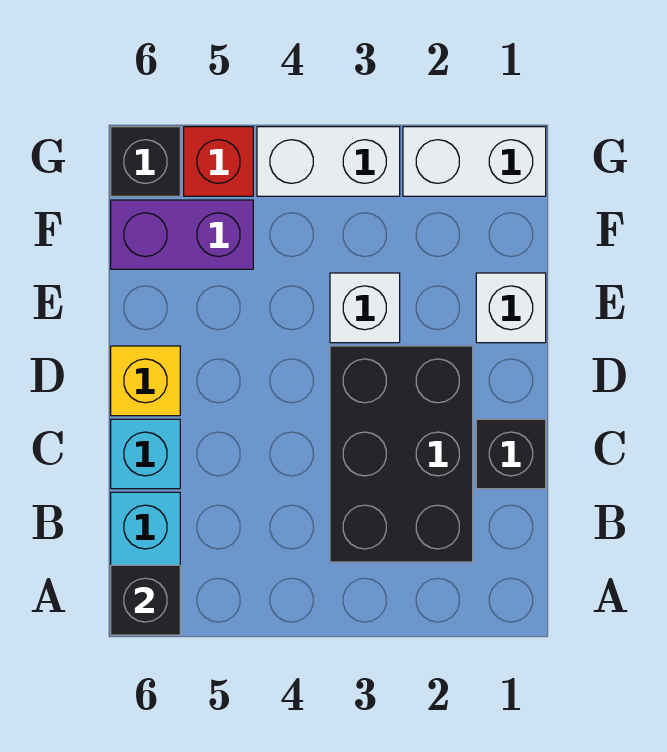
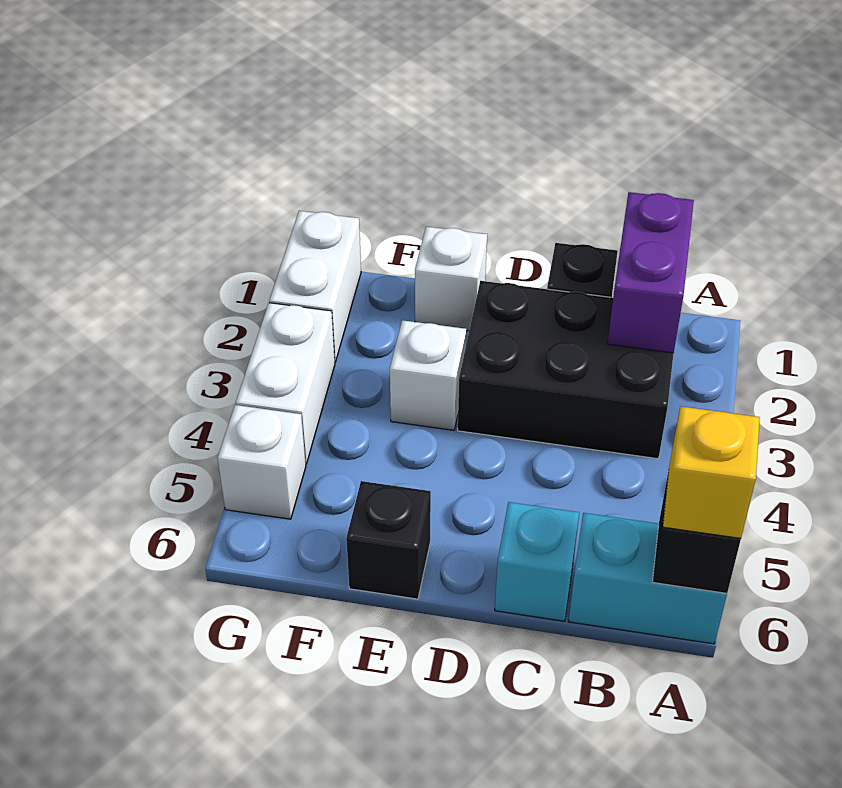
yellow brick D6 level 1 -> yellow brick A6 level 3
purple brick F5:F6 level 1 -> purple brick B1:B2 level 2
red brick G5 level 1 -> white brick G5 level 1
black brick G6 level 1 -> black brick E6 level 1

